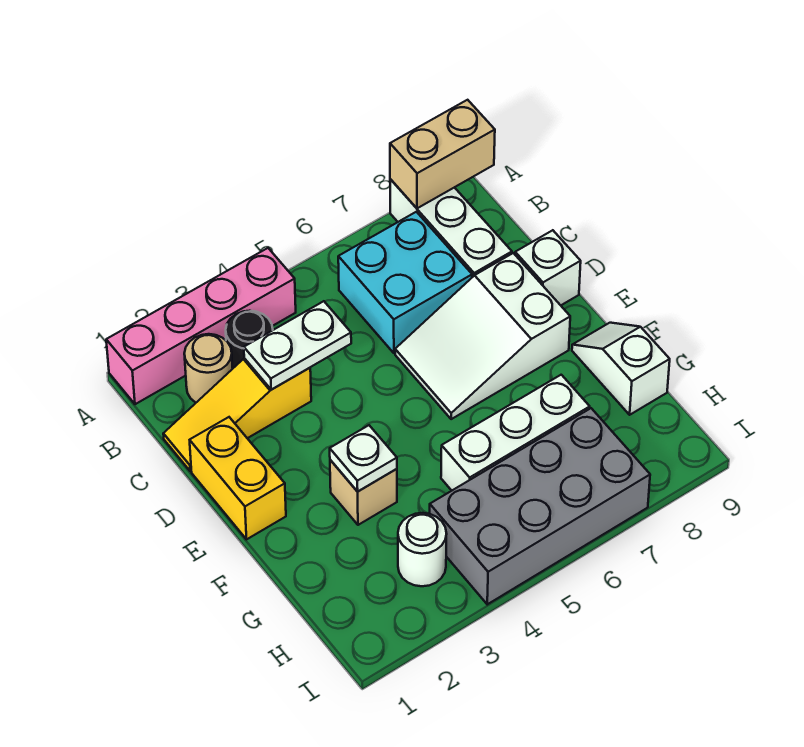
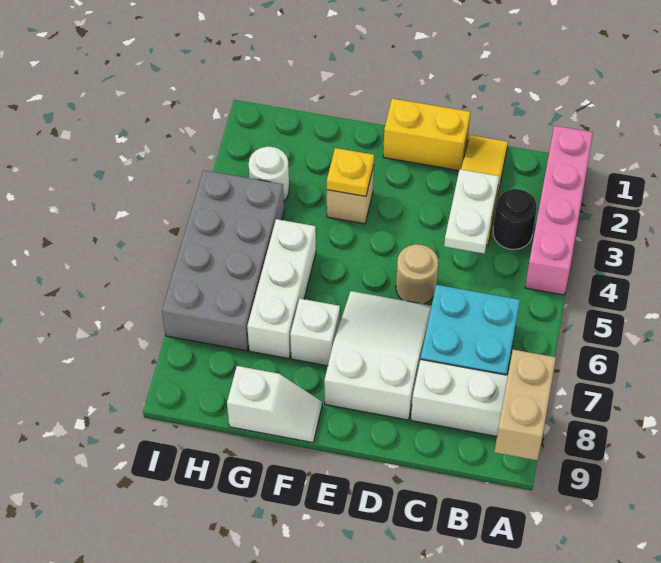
tan round brick B2 level 1 -> tan round brick D5 level 1
white brick D9 level 1 -> white brick F7 level 1
white plate F3 level 2 -> yellow plate F3 level 2

